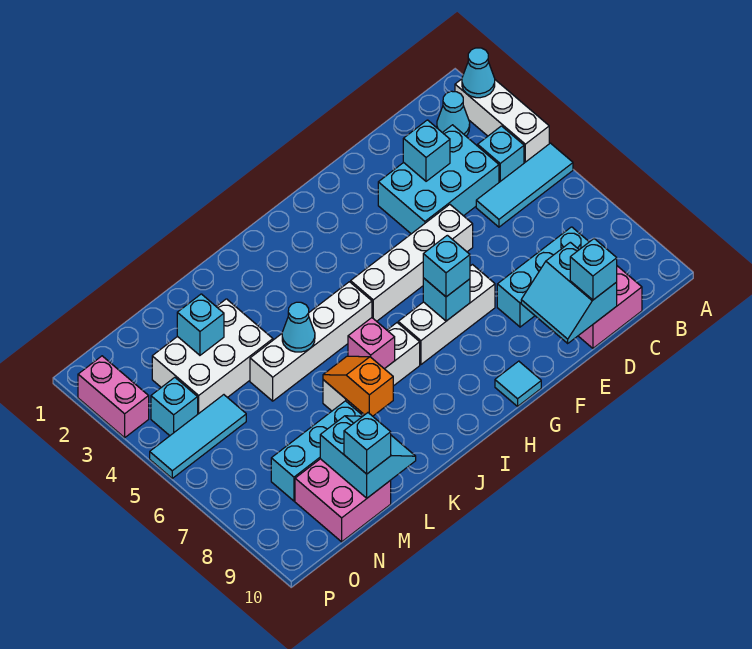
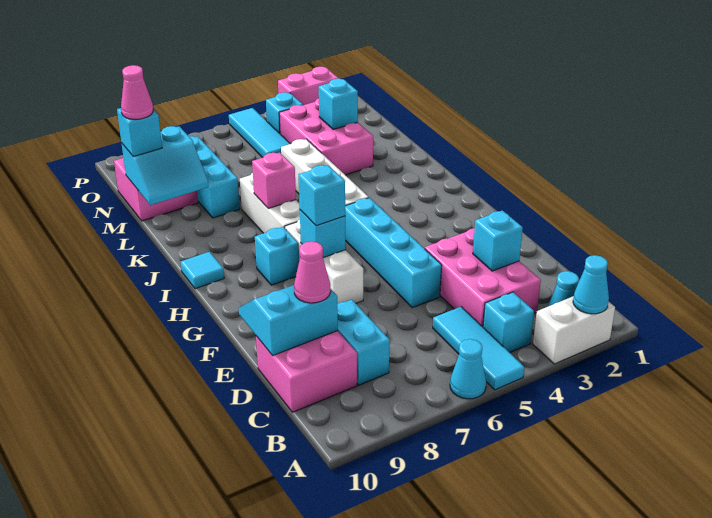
white brick A2:A4 level 1 -> white brick A2:A3 level 1
cyan brick C3:E4 level 1 -> pink brick C3:E4 level 1
cyan brick C8:E8 level 1 -> cyan brick C8:D8 level 1
none -> pink cone D9 level 3
cyan brick D10 level 3 -> cyan brick H8 level 1
white brick E5:H5 level 1 -> cyan brick E5:H5 level 1
cyan tile G10 level 1 -> cyan tile I10 level 1
cyan cone K5 level 2 -> cyan cone A6 level 1
orange slope K7:K8 level 2 top 8 -> none
white brick L3:N4 level 1 -> pink brick L3:N4 level 1
none -> pink cone M10 level 4

